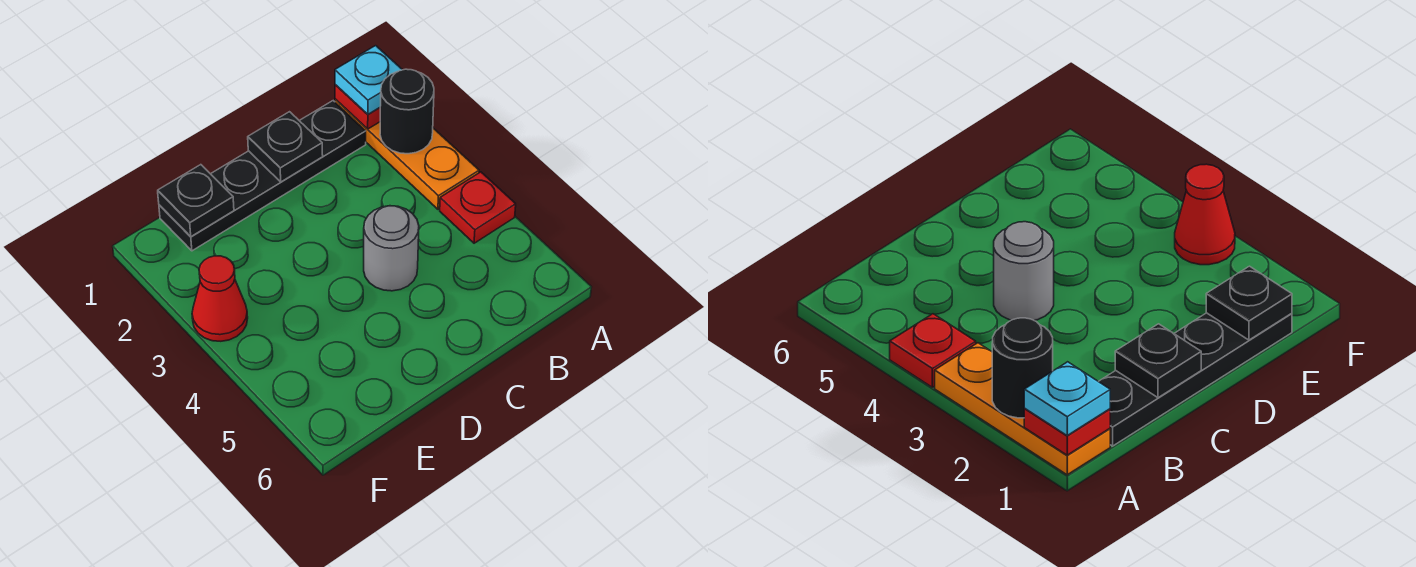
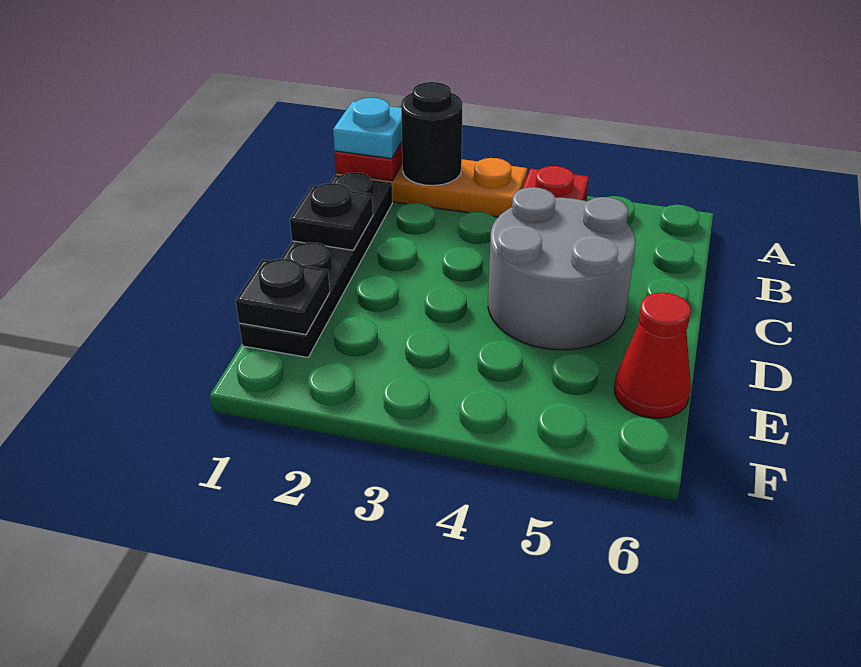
grey round brick C4 level 1 -> grey round brick C4:D5 level 1
red cone F3 level 1 -> red cone E6 level 1

